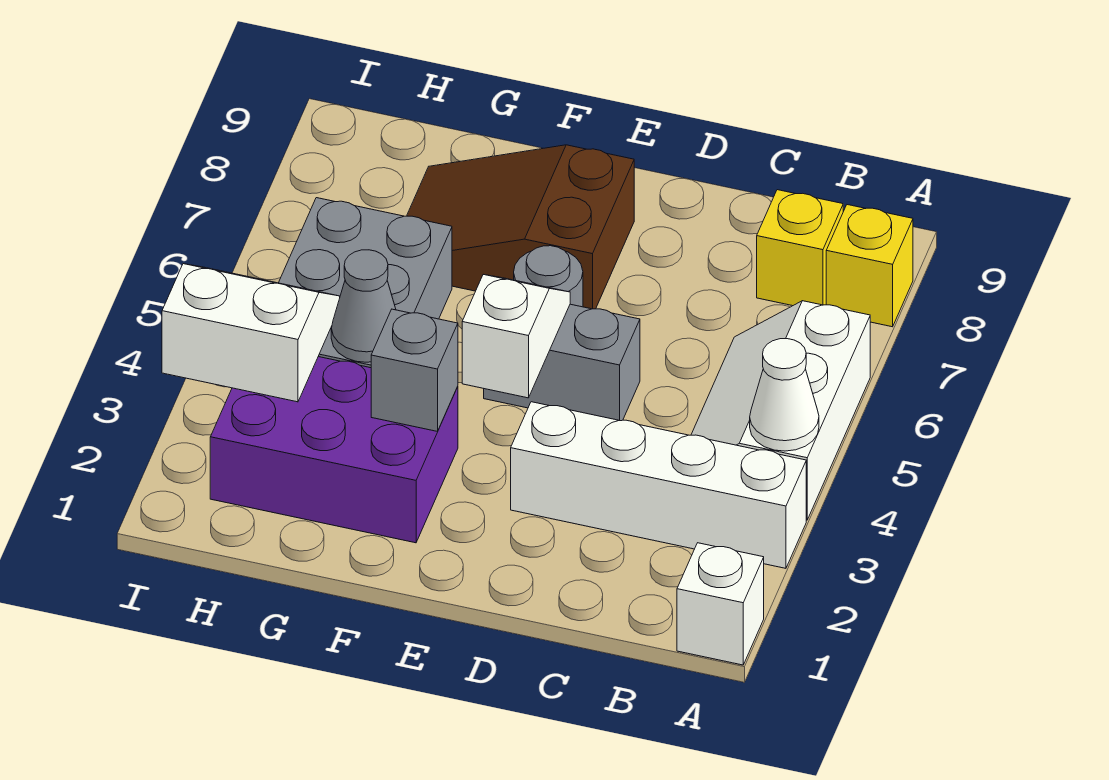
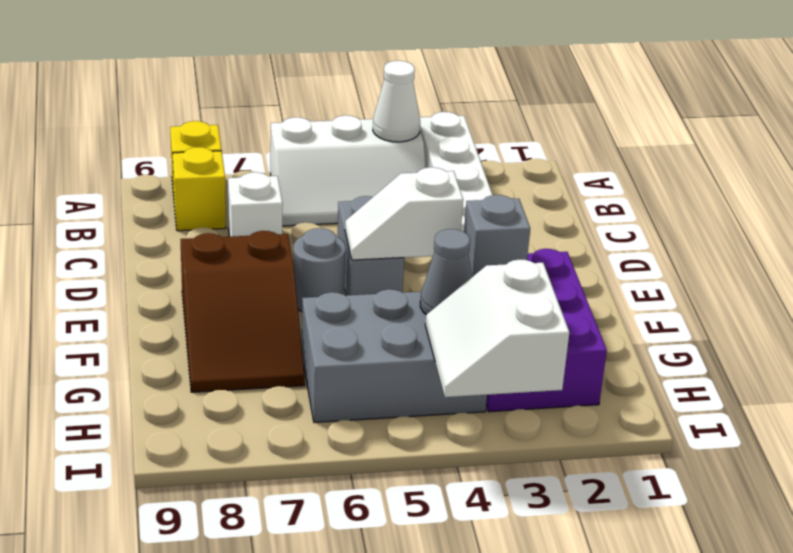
white brick A1 level 1 -> white brick C7 level 1

